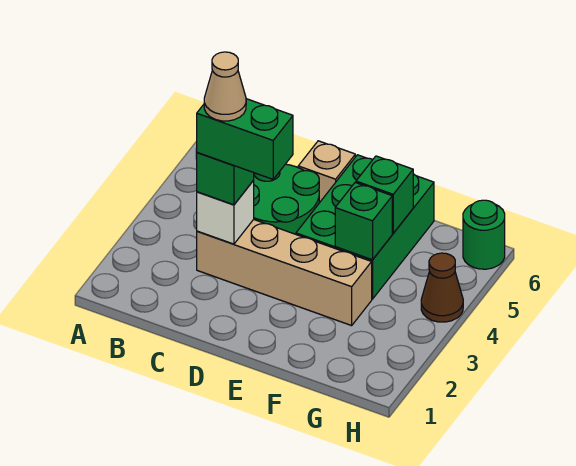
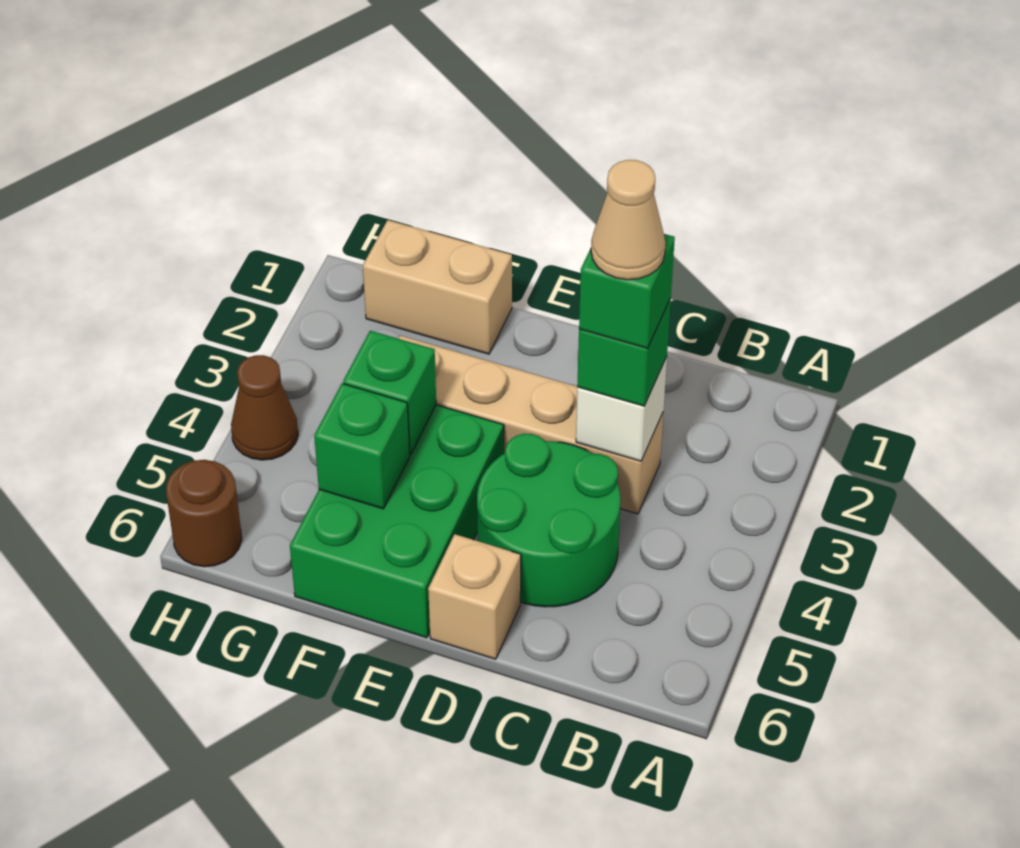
green brick C3:D3 level 4 -> green brick C3 level 4
none -> tan brick F1:G1 level 1
green round brick H6 level 1 -> brown round brick H6 level 1

